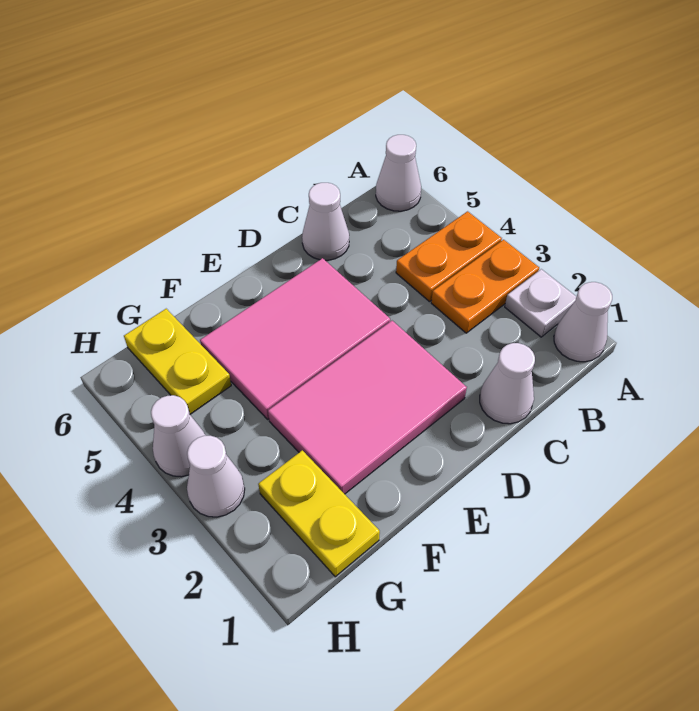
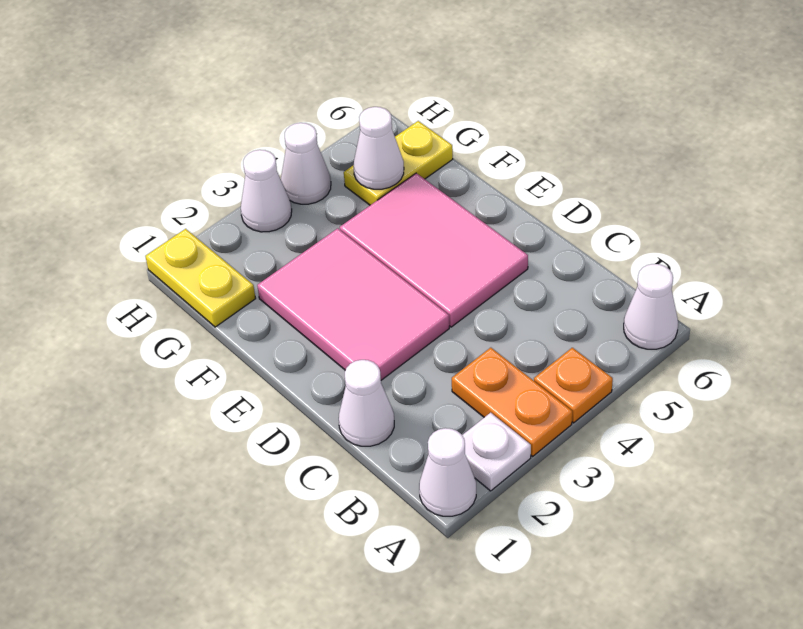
orange plate A4:B4 level 1 -> orange plate A4 level 1
white cone C6 level 1 -> white cone G5 level 2
yellow plate G1:G2 level 1 -> yellow plate G1:H1 level 1

